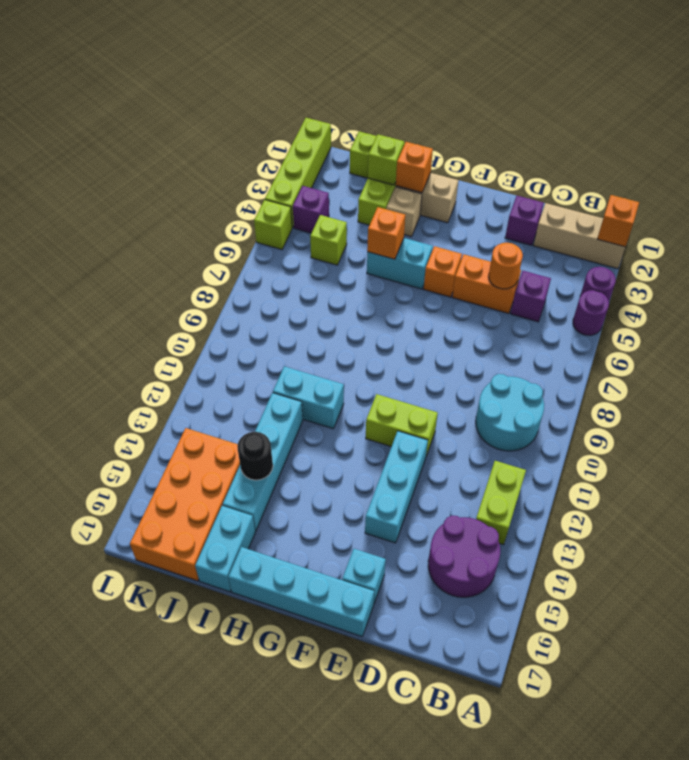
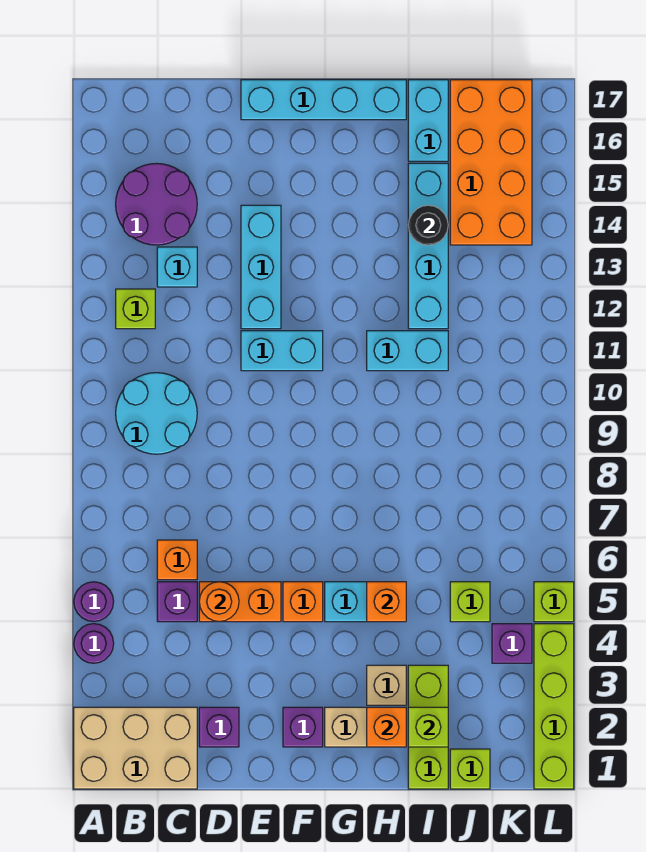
tan brick A2:C2 level 1 -> tan brick A1:C2 level 1
orange brick A2 level 2 -> orange brick C6 level 1
lime brick B12:B13 level 1 -> lime brick B12 level 1
lime brick E11:F11 level 1 -> cyan brick E11:F11 level 1
cyan brick E16 level 1 -> cyan brick C13 level 1
none -> purple brick F2 level 1

